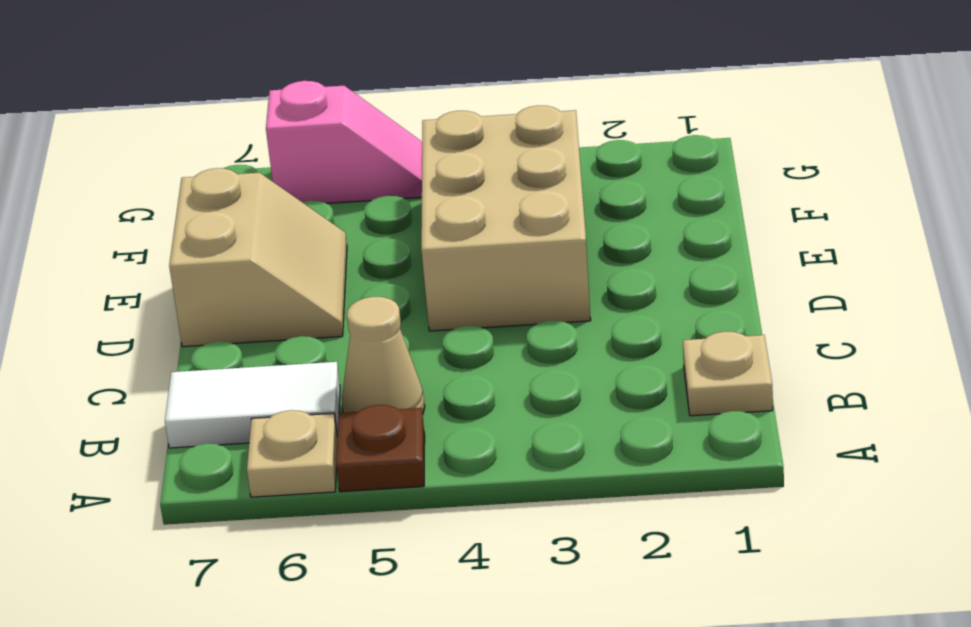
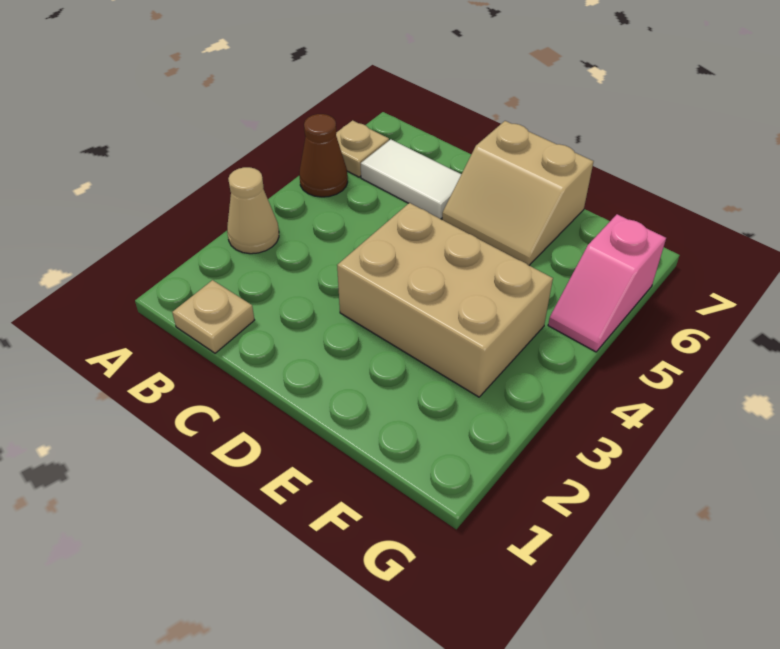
brown plate A5 level 1 -> brown cone A5 level 1
tan cone B5 level 1 -> tan cone A3 level 1
white tile B6:B7 level 1 -> white tile B6:C6 level 1

